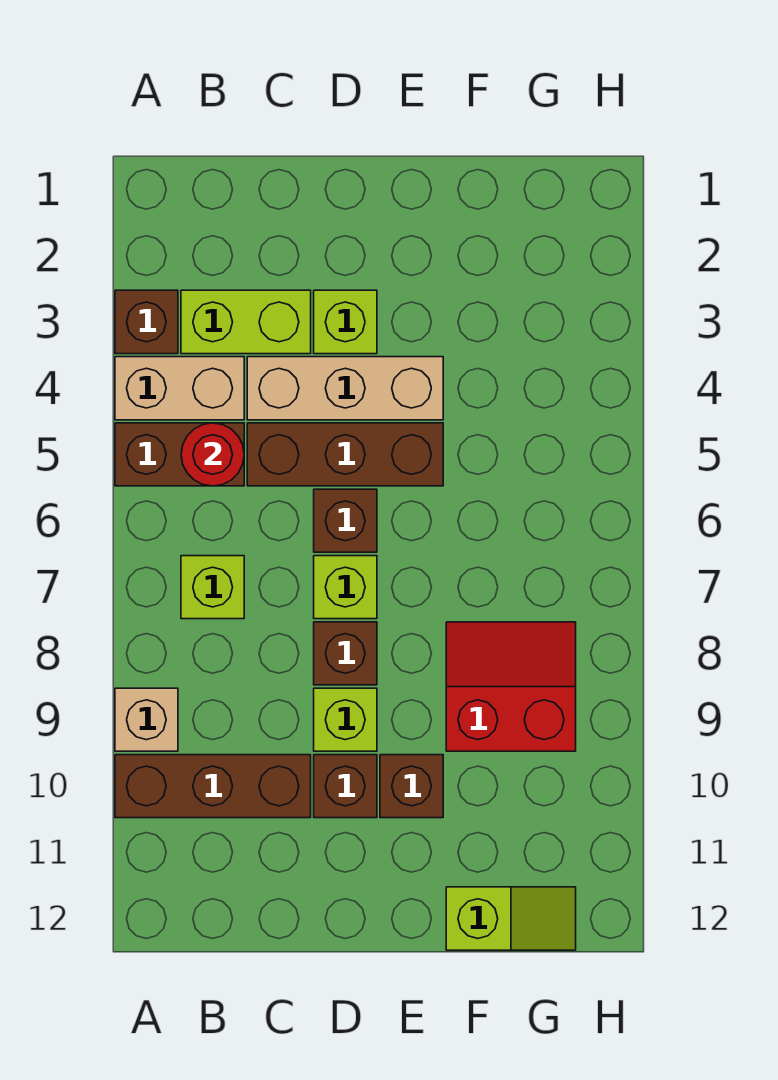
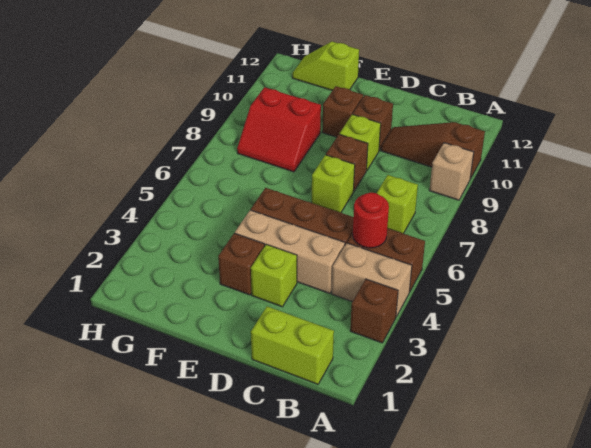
brown brick A10:C10 level 1 -> brown slope A10:C10 level 1 top A
lime brick B3:C3 level 1 -> lime brick B1:C1 level 1
brown brick D6 level 1 -> brown brick E3 level 1

